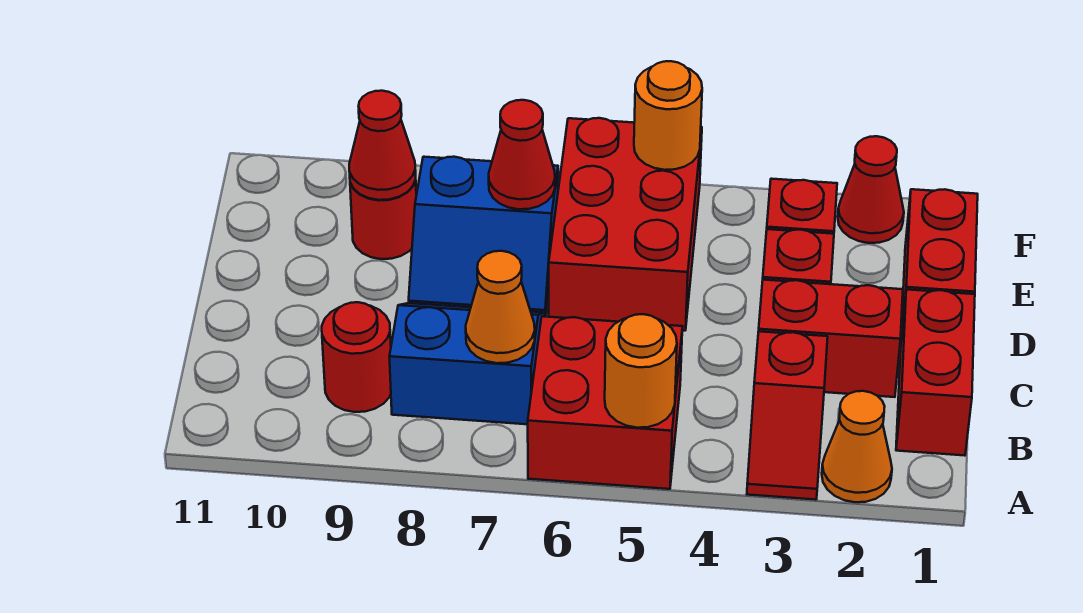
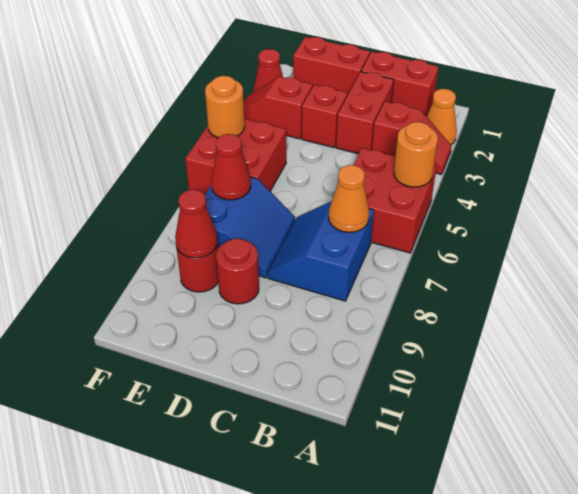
red round brick B9 level 1 -> red round brick D9 level 1
red brick D5:F6 level 1 -> red brick E5:F6 level 1

